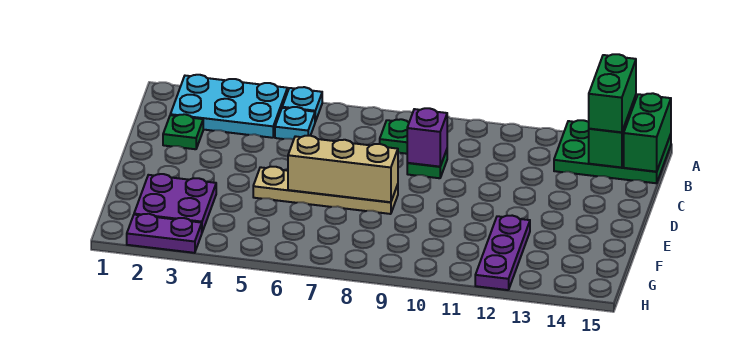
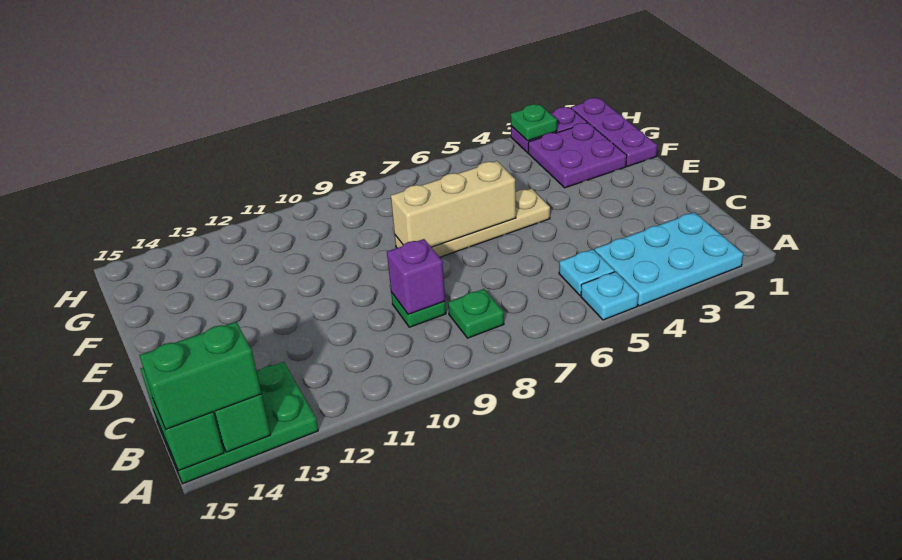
green brick A14:B14 level 3 -> green brick A14:A15 level 3
green plate C2 level 1 -> green plate H3 level 2
purple plate F12:H12 level 1 -> purple plate F1:H1 level 1

